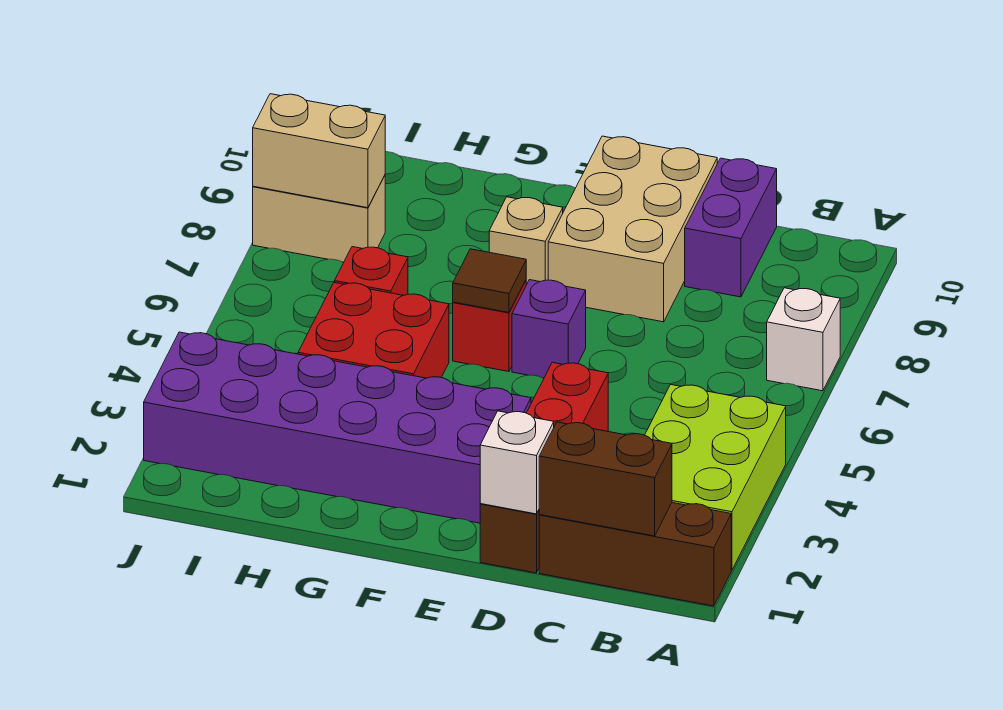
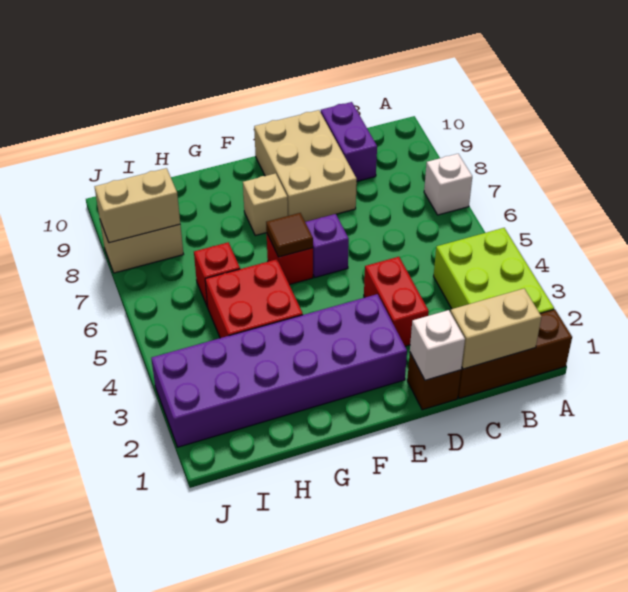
brown brick B1:C1 level 2 -> tan brick B1:C1 level 2

